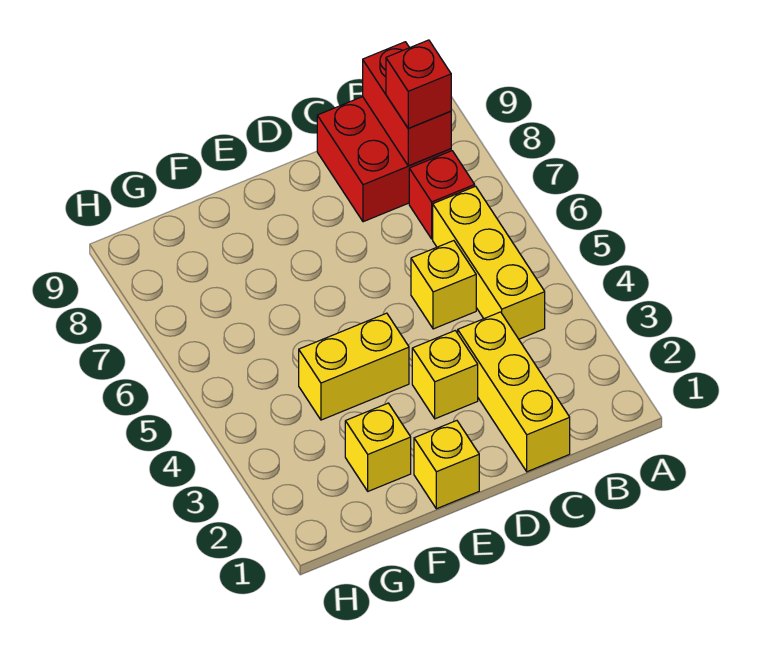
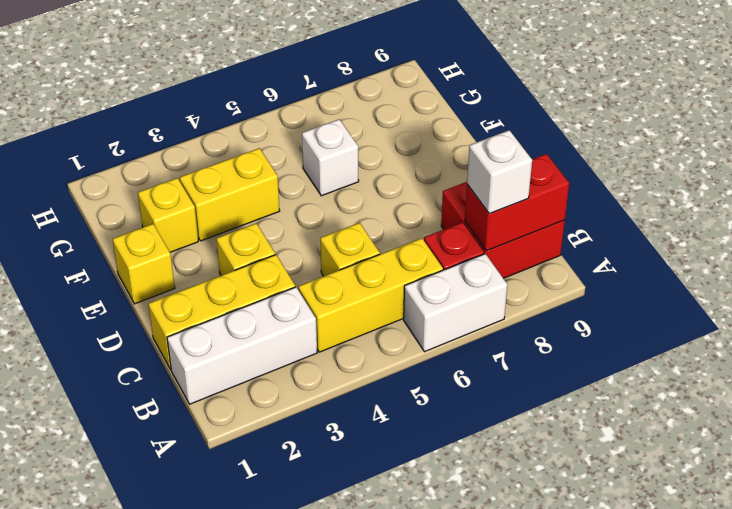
none -> white brick A6:A7 level 1
none -> white brick B1:B3 level 1
red brick B8 level 3 -> white brick B8 level 3
yellow brick E4:F4 level 1 -> yellow brick F3:F4 level 1
none -> white brick F6 level 1

